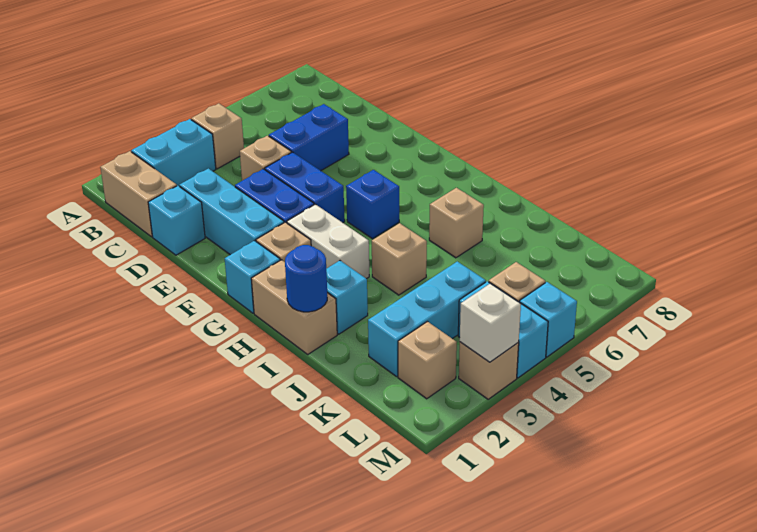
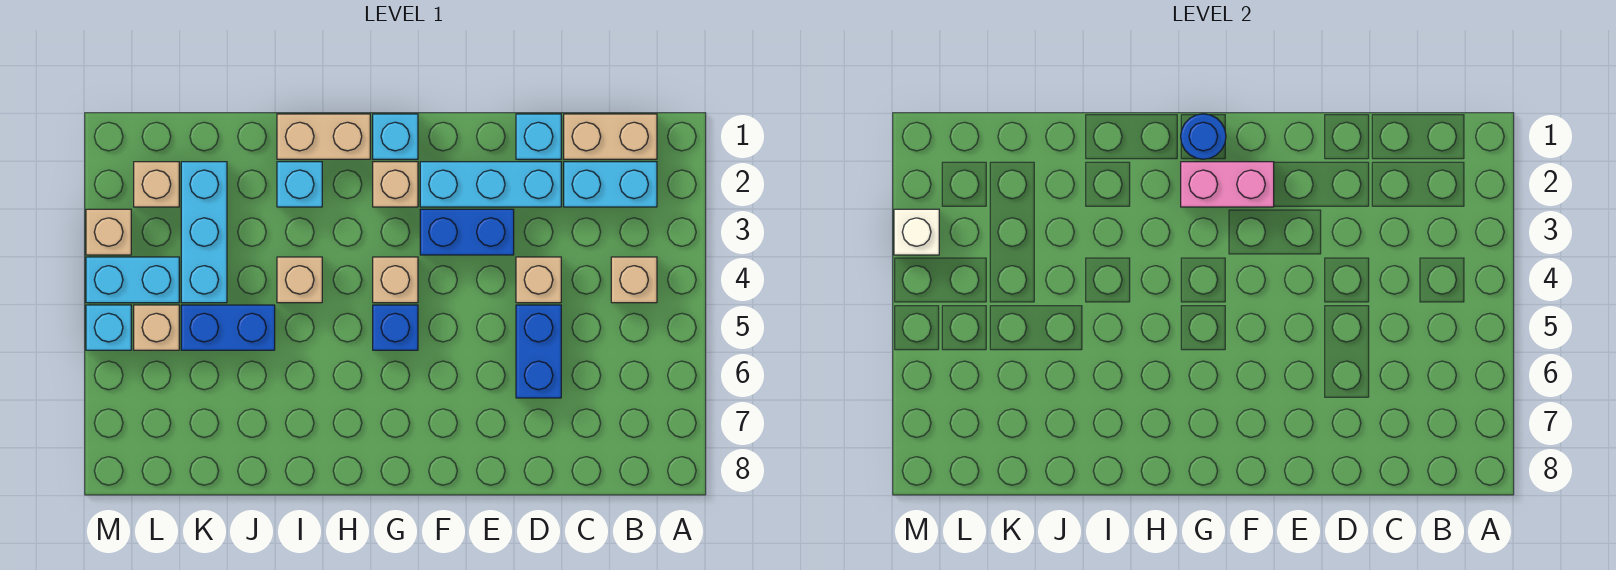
cyan brick B2:B3 level 1 -> cyan brick B2:C2 level 1
blue brick E4:F4 level 1 -> blue brick J5:K5 level 1
none -> pink brick F2:G2 level 2
white brick G3:H3 level 1 -> none
blue round brick I1 level 2 -> blue round brick G1 level 2
tan brick I6 level 1 -> tan brick G4 level 1

